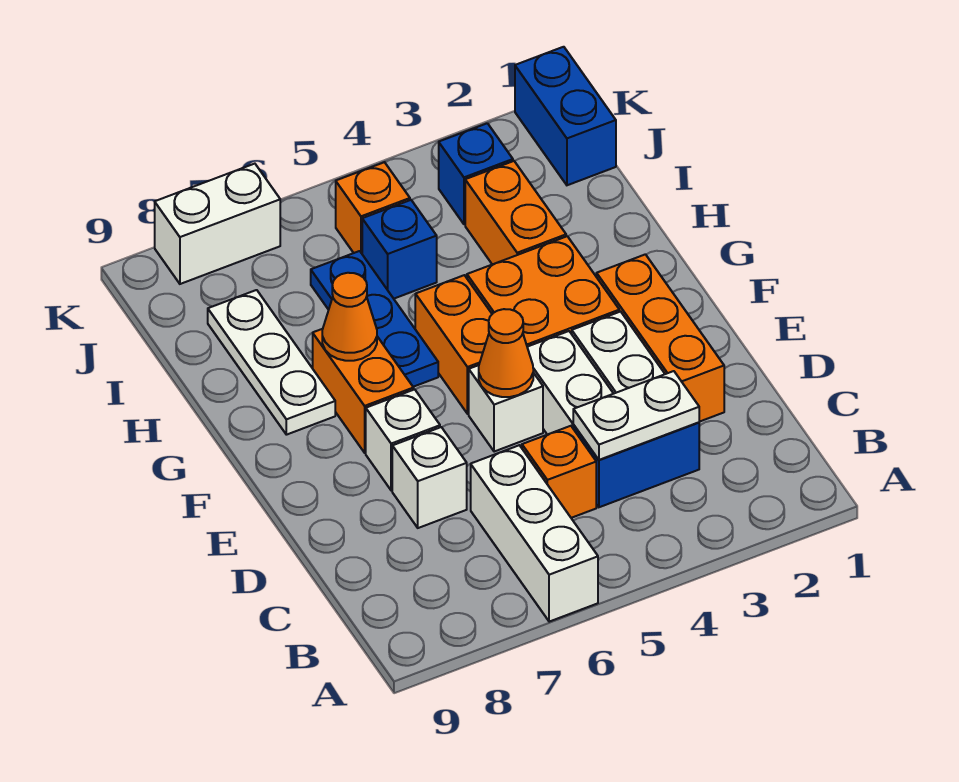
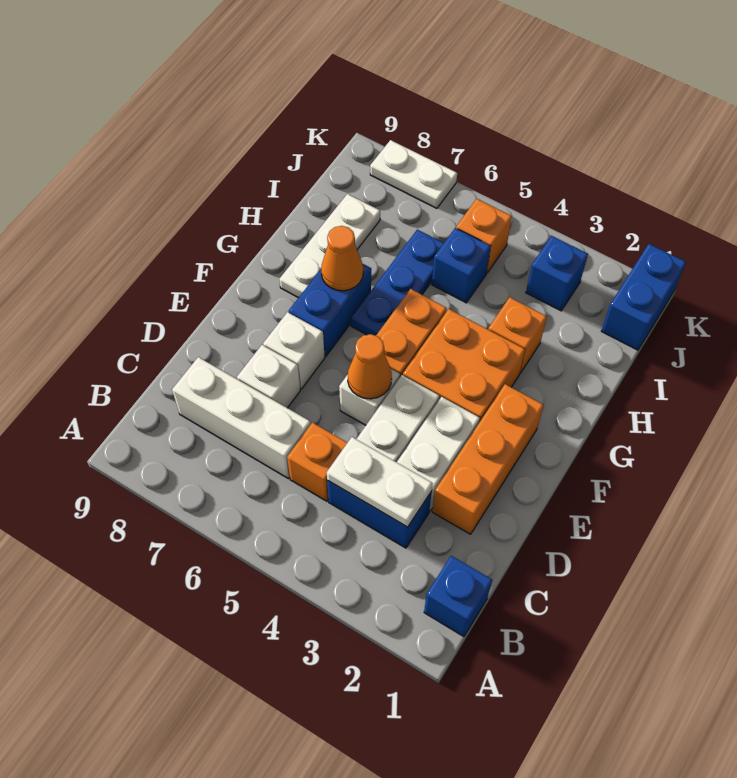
white brick A6:C6 level 1 -> white brick C6:C8 level 1
none -> blue brick B1 level 1
orange brick F7:G7 level 1 -> blue brick F7:G7 level 1
orange brick H3:I3 level 1 -> orange brick H3 level 1
white brick K7:K8 level 1 -> white plate K7:K8 level 1

